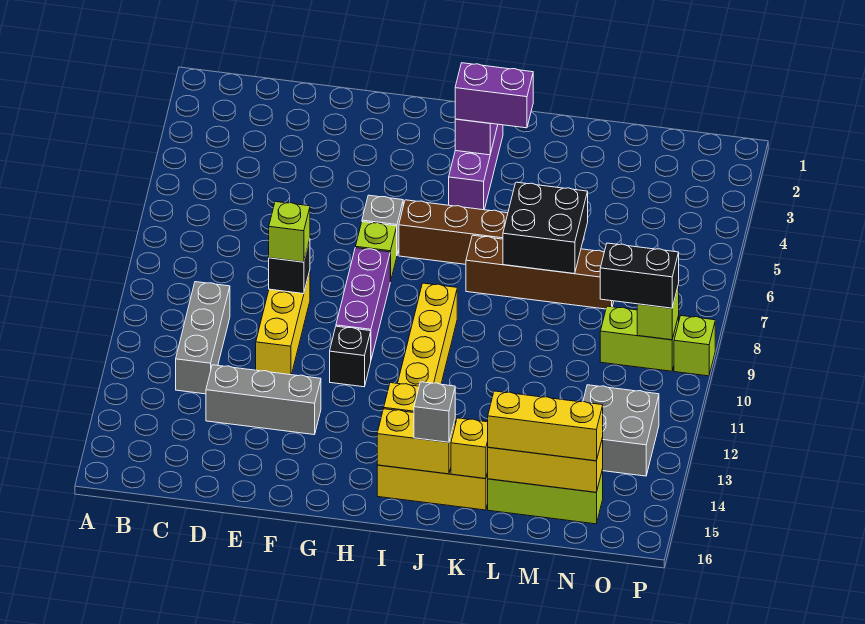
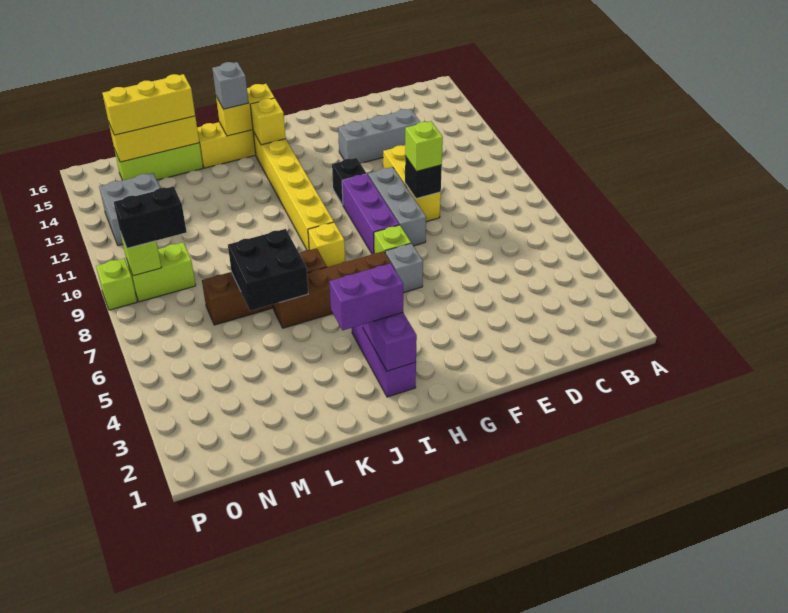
grey brick C10:C12 level 1 -> grey brick F8:F10 level 1
yellow brick K15 level 2 -> yellow brick I8 level 1

